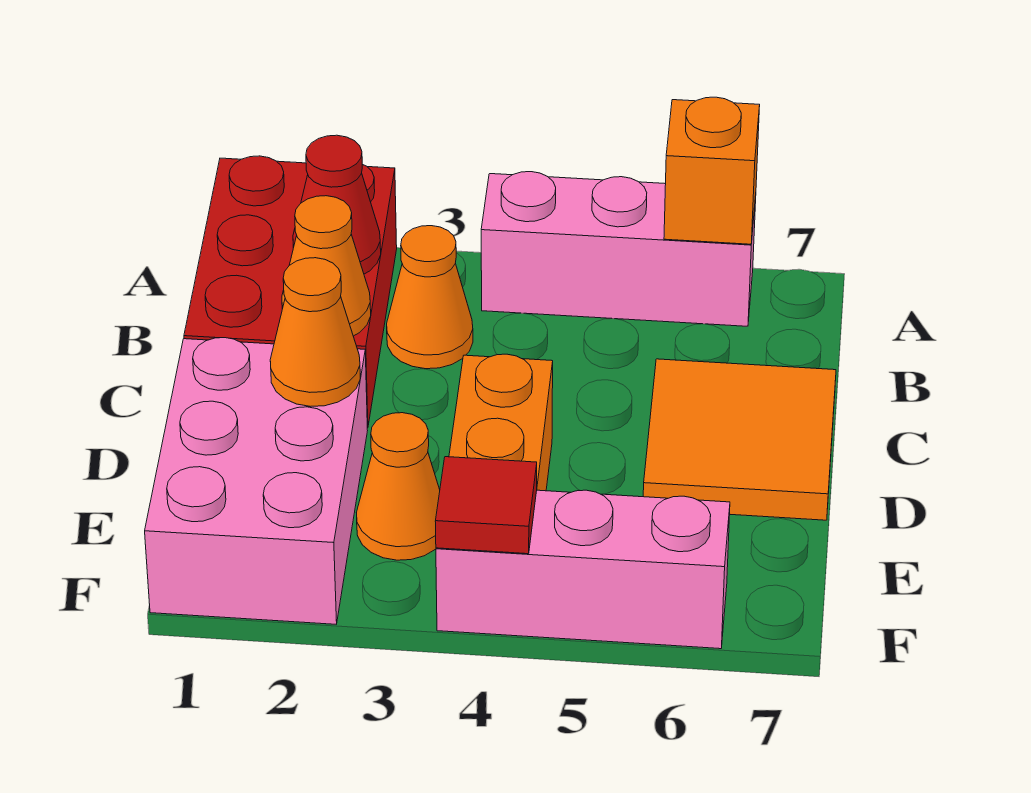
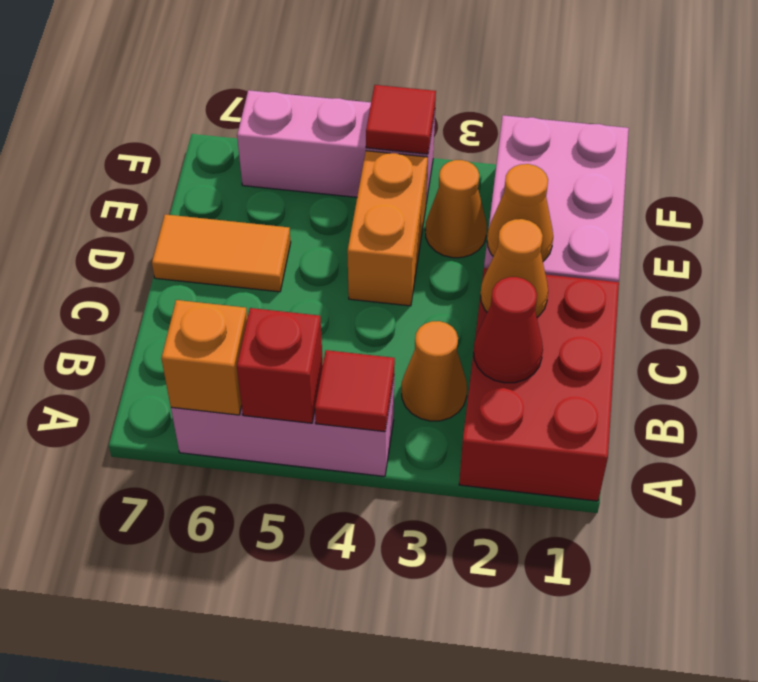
none -> red tile A4 level 2
none -> red brick A5 level 2
orange tile C6:D7 level 1 -> orange tile D6:D7 level 1

